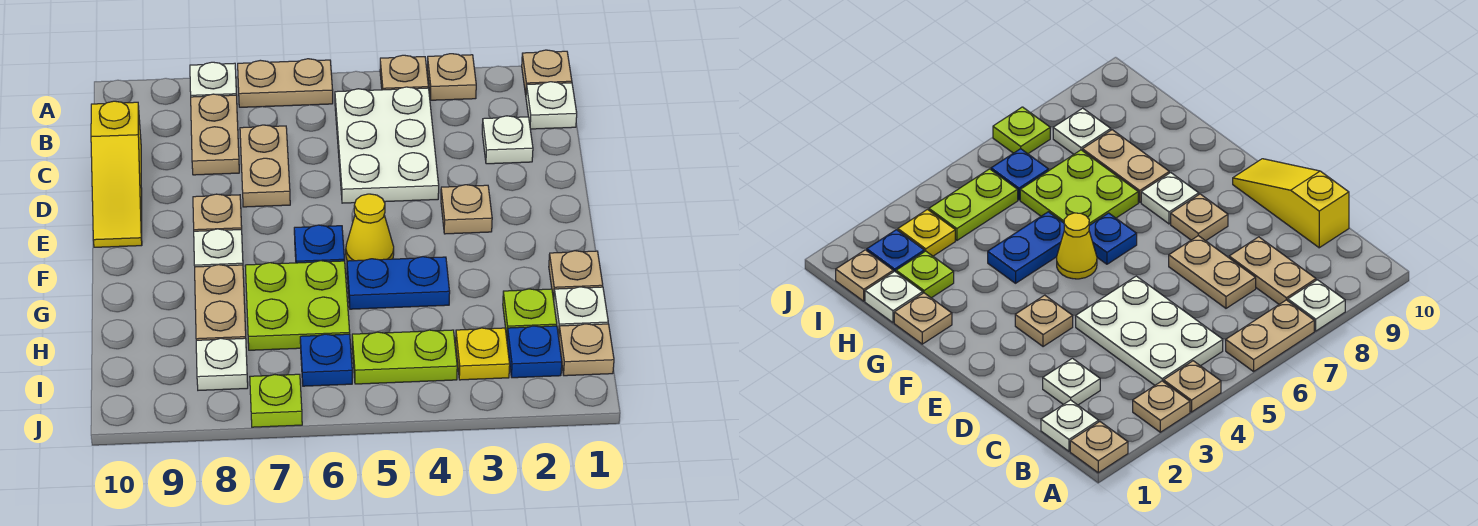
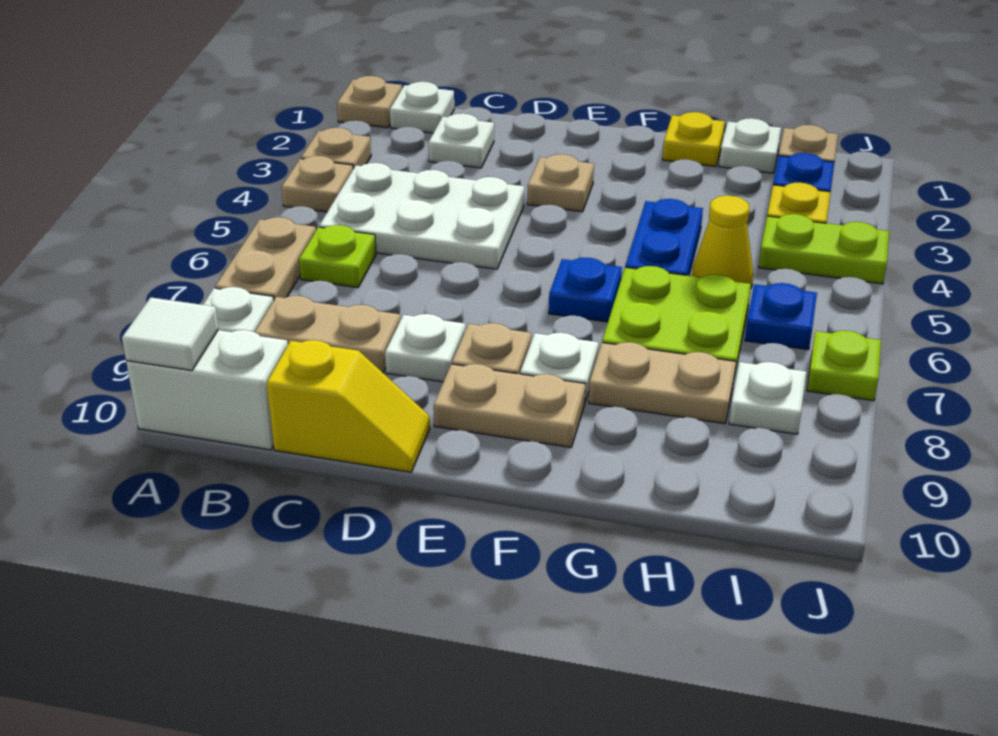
none -> white brick A10:B10 level 1
none -> white tile A10 level 2
tan plate C7:D7 level 1 -> tan plate E9:F9 level 1
yellow slope C10:E10 level 1 top C -> yellow slope C10:D10 level 1 top C
none -> white plate D8 level 1
yellow cone F5 level 1 -> yellow cone H5 level 1
tan plate G1 level 1 -> yellow plate G1 level 1
lime plate H2 level 1 -> lime plate B6 level 1
lime plate I4:I5 level 1 -> lime plate I4:J4 level 1

